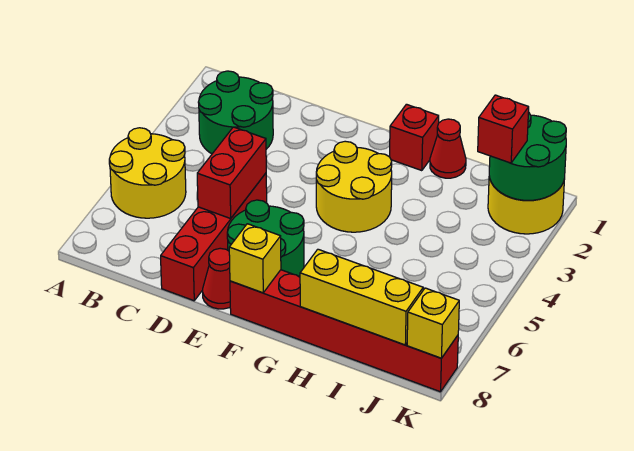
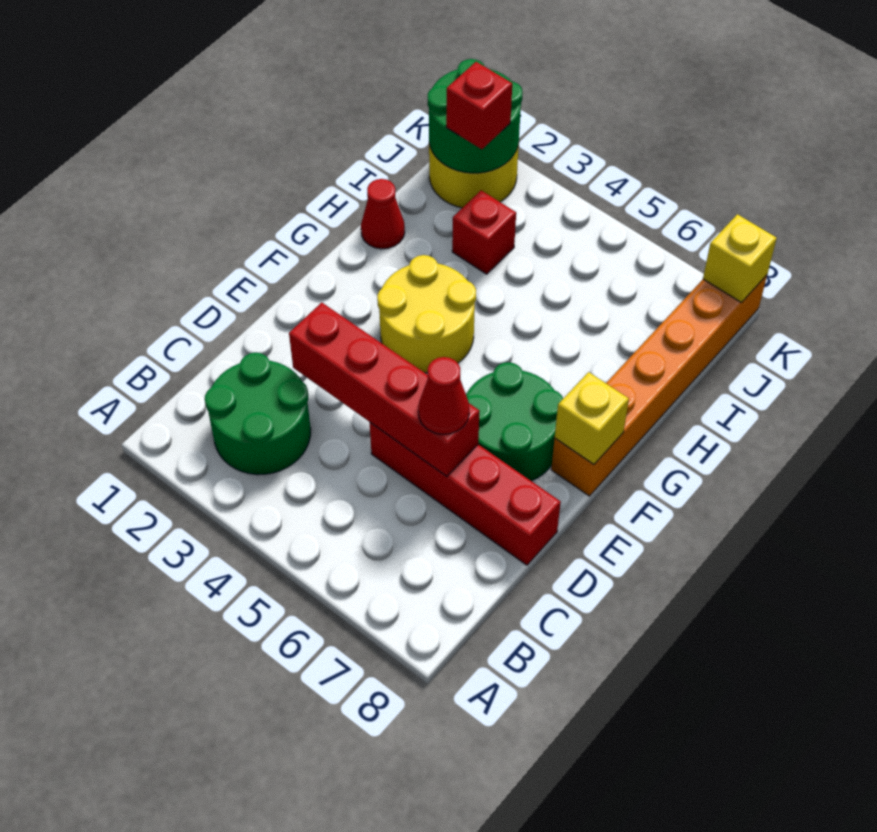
yellow round brick A5:B6 level 1 -> none
red brick D5:D6 level 2 -> red brick D3:D6 level 2
red cone E8 level 1 -> red cone D6 level 3
red brick F8:K8 level 1 -> orange brick F8:K8 level 1
red brick G1 level 1 -> red brick I3 level 1
yellow brick H8:J8 level 2 -> none

